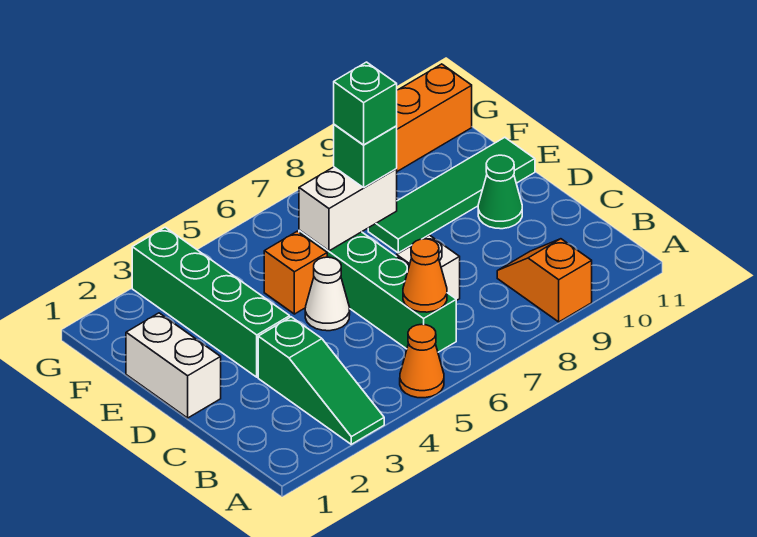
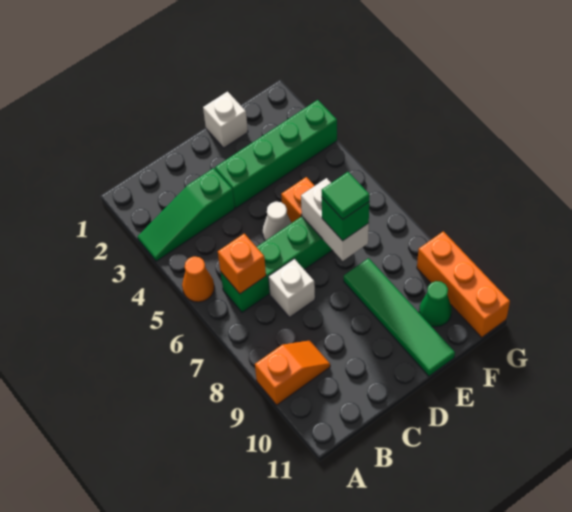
orange cone B6 level 2 -> orange brick B6 level 2
white brick D1:E1 level 1 -> white brick E1 level 1
green cone D10 level 1 -> green cone F10 level 1
green brick E7 level 4 -> green tile E7 level 4

